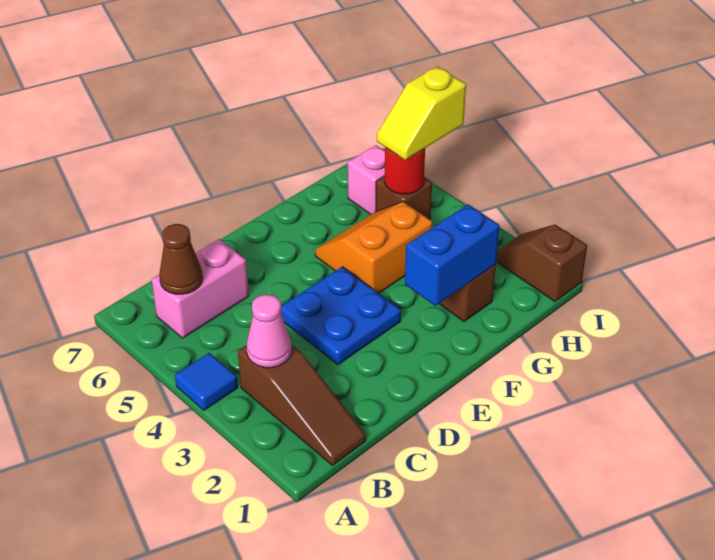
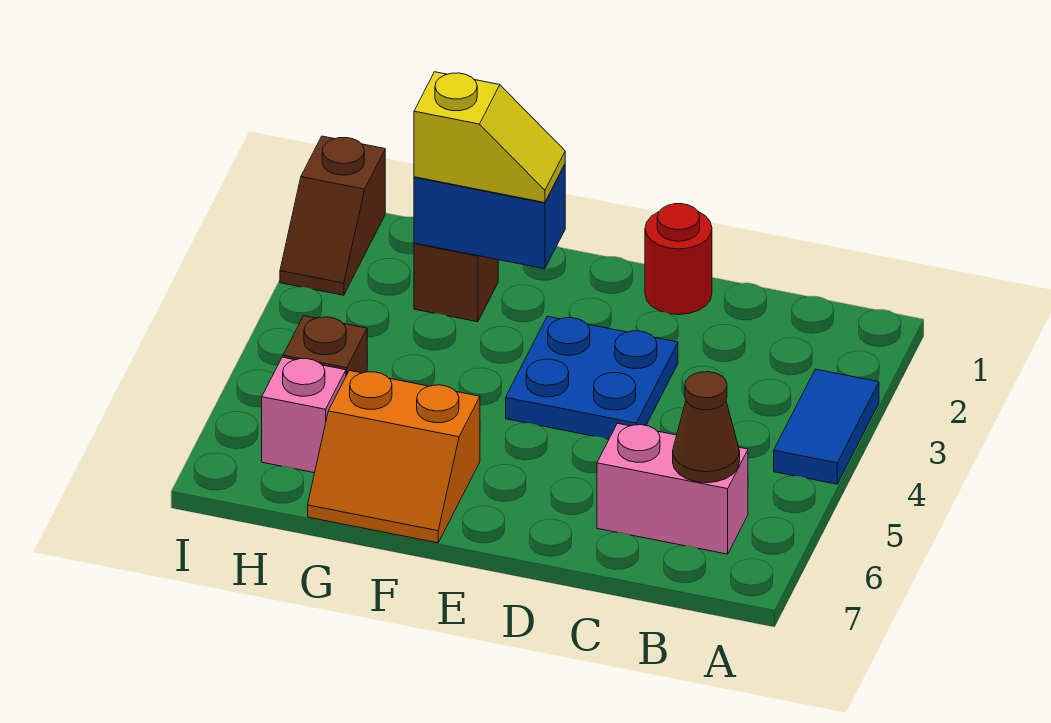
blue tile A4 level 1 -> blue tile A3:A4 level 1
brown slope B1:B3 level 1 top 3 -> none
pink cone B3 level 2 -> none
orange slope F4:G5 level 1 top 4 -> orange slope F6:G7 level 1 top 6
red round brick H5 level 2 -> red round brick D1 level 1
yellow slope H5:I5 level 3 top I -> yellow slope F2:G2 level 3 top G

